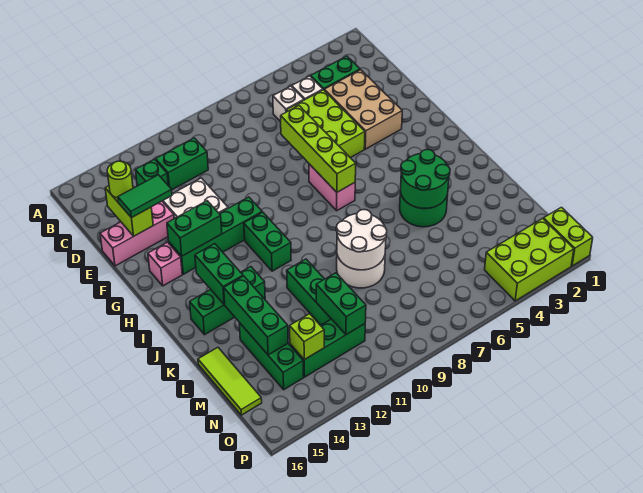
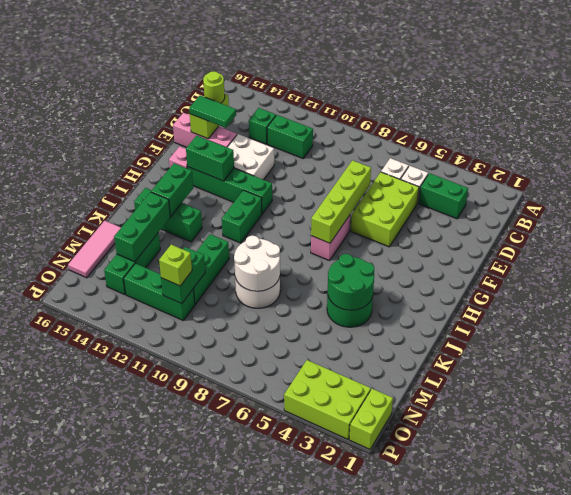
tan brick D3:F4 level 1 -> none
lime tile L16:N16 level 1 -> pink tile L16:N16 level 1
lime brick N13 level 2 -> lime brick N11 level 3

